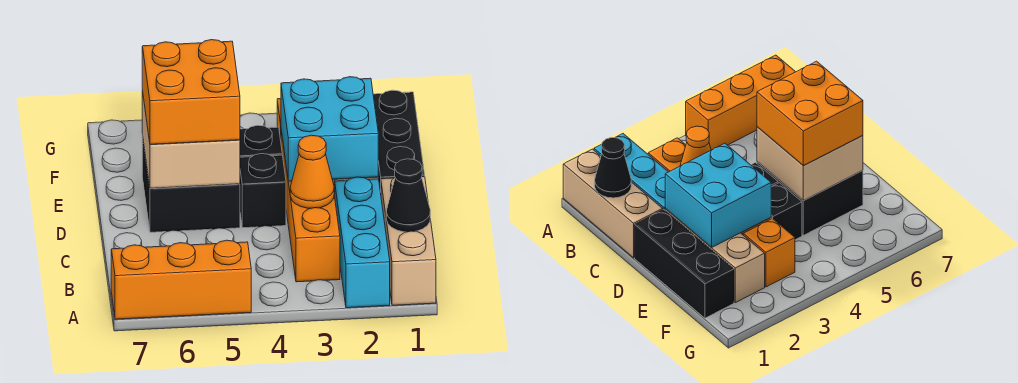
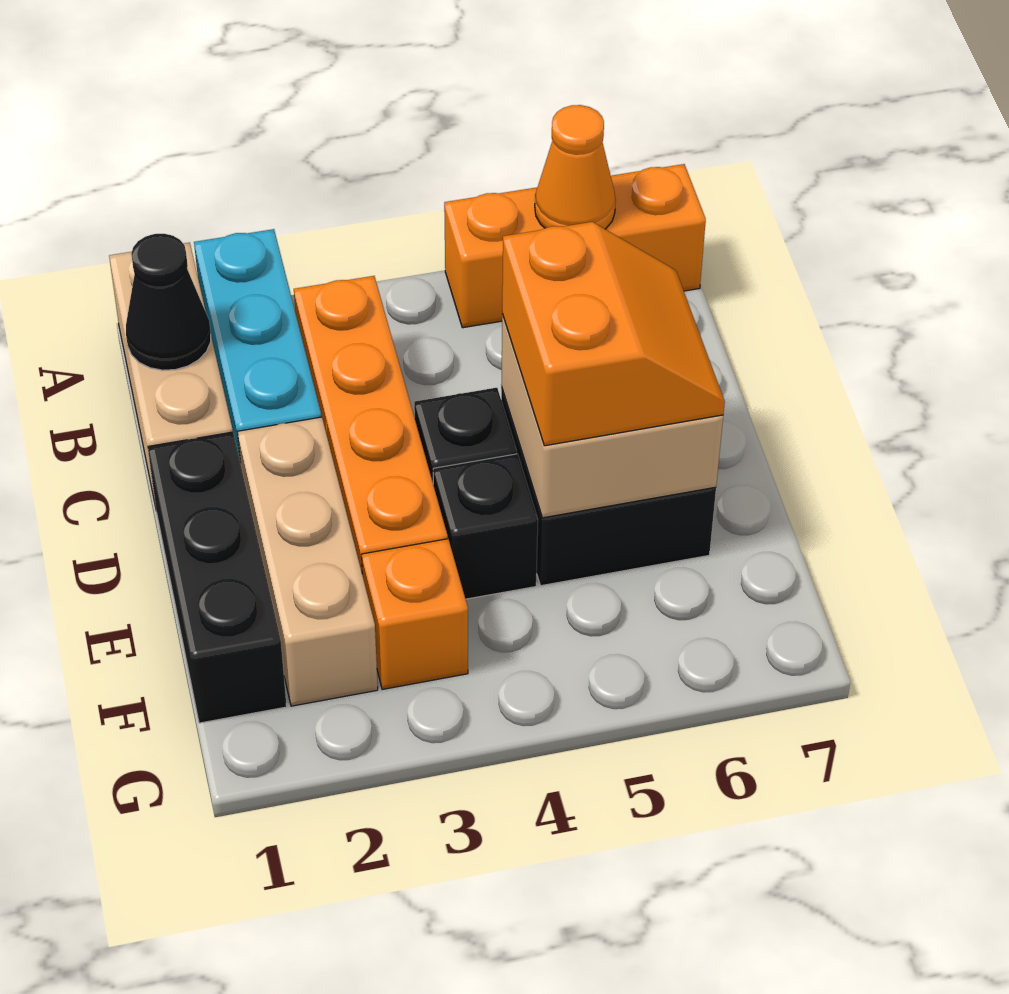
orange cone C3 level 2 -> orange cone A6 level 2
cyan brick D2:E3 level 2 -> none
orange brick D5:E6 level 3 -> orange slope D5:E6 level 3 top 5

